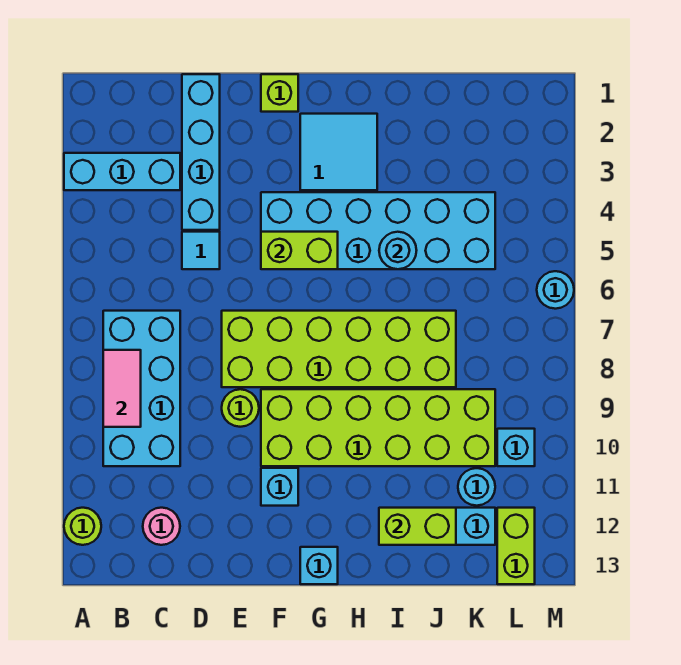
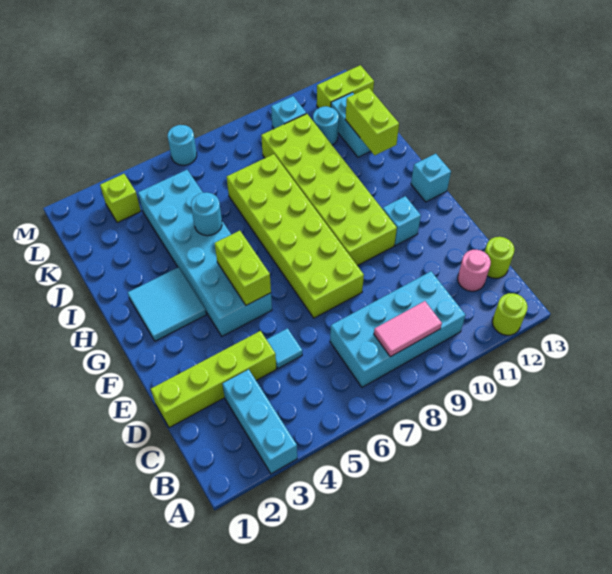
cyan brick D1:D4 level 1 -> lime brick D1:D4 level 1
lime round brick E9 level 1 -> lime round brick C13 level 1
lime brick F1 level 1 -> lime brick L3 level 1

